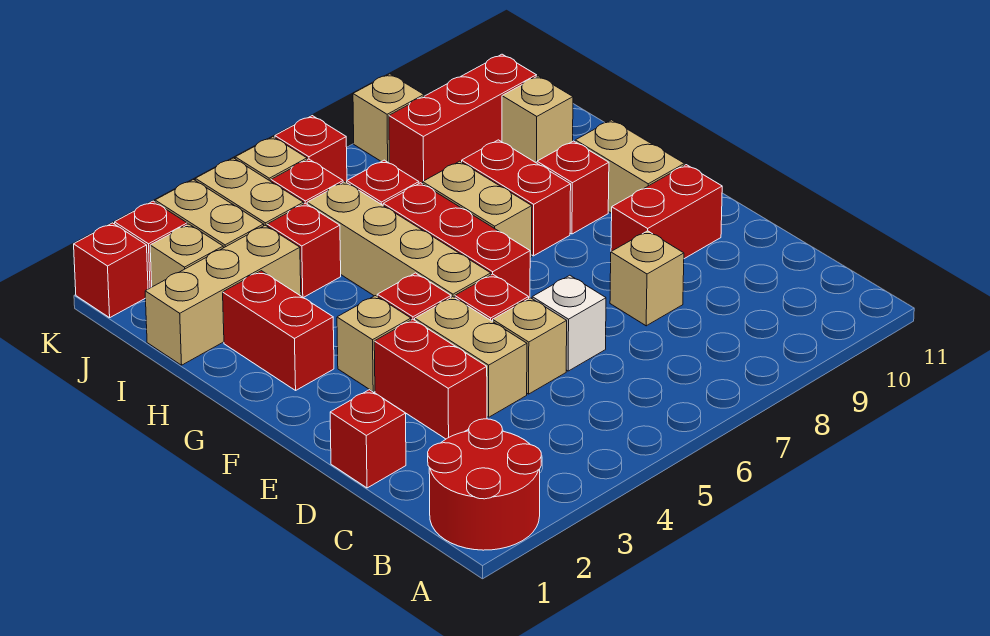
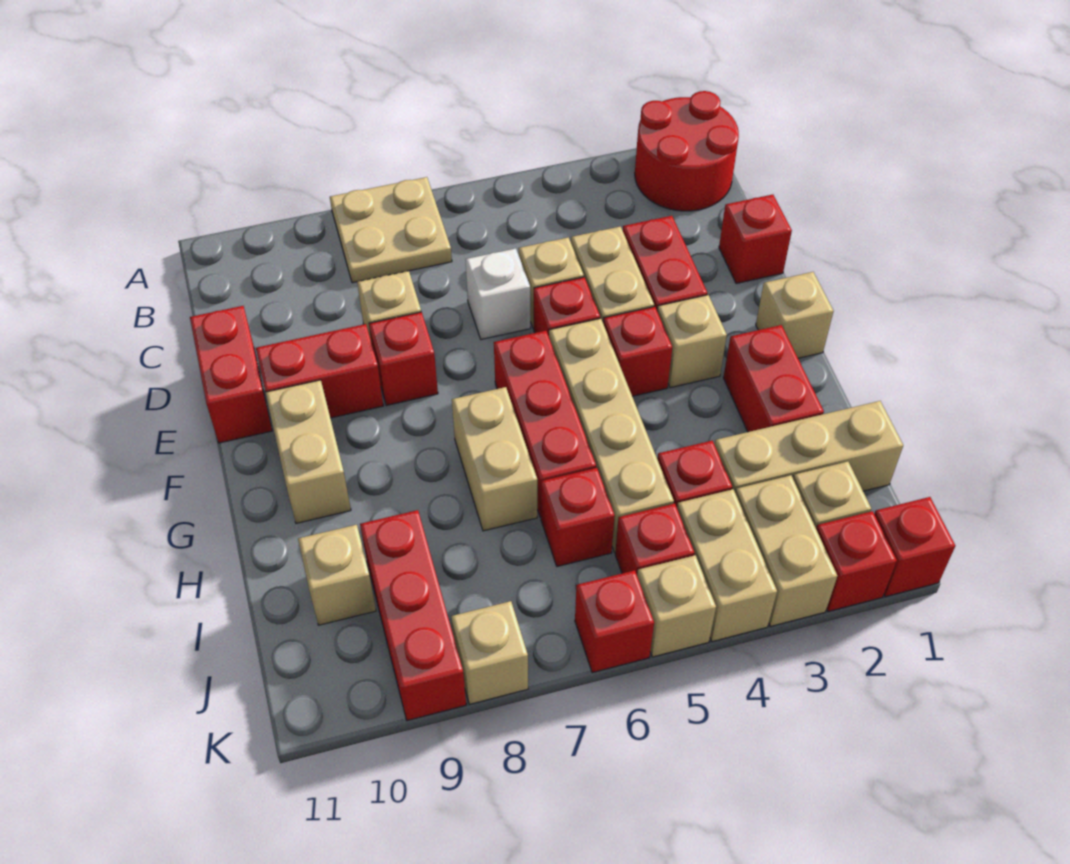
none -> tan plate A7:B8 level 1
none -> tan brick F1 level 1
red brick G8:H8 level 1 -> red brick D11:E11 level 1
red brick G9 level 1 -> red brick E8 level 1
red brick J8:J10 level 1 -> red brick I9:K9 level 1

